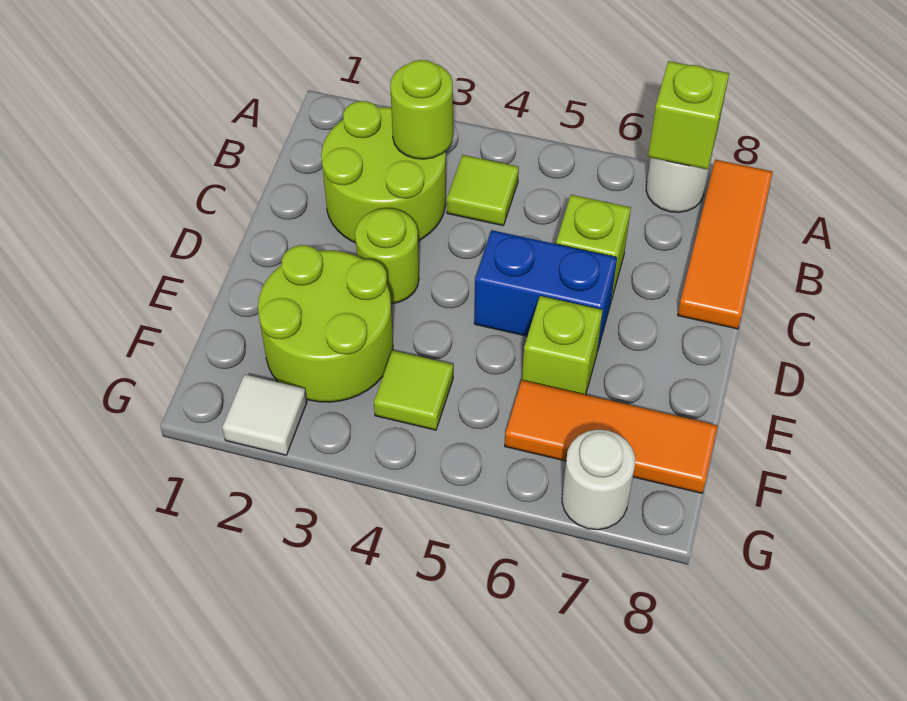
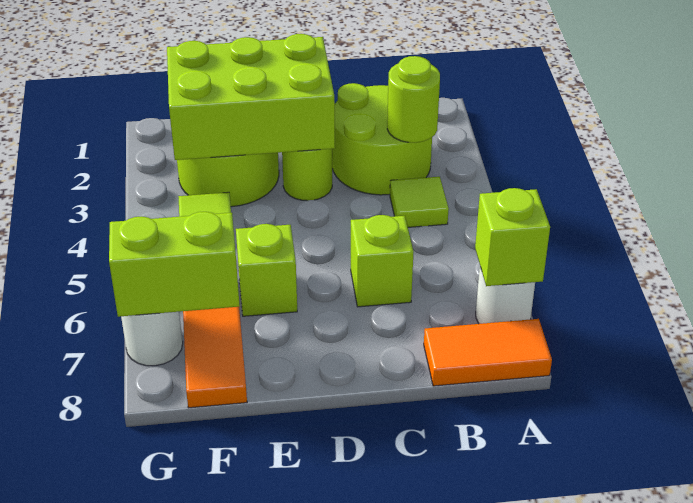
orange tile A8:C8 level 1 -> orange tile A8:B8 level 1
none -> lime brick D2:F3 level 2
blue brick D5:D6 level 1 -> none
none -> lime brick F7:G7 level 2
white tile G2 level 1 -> none

